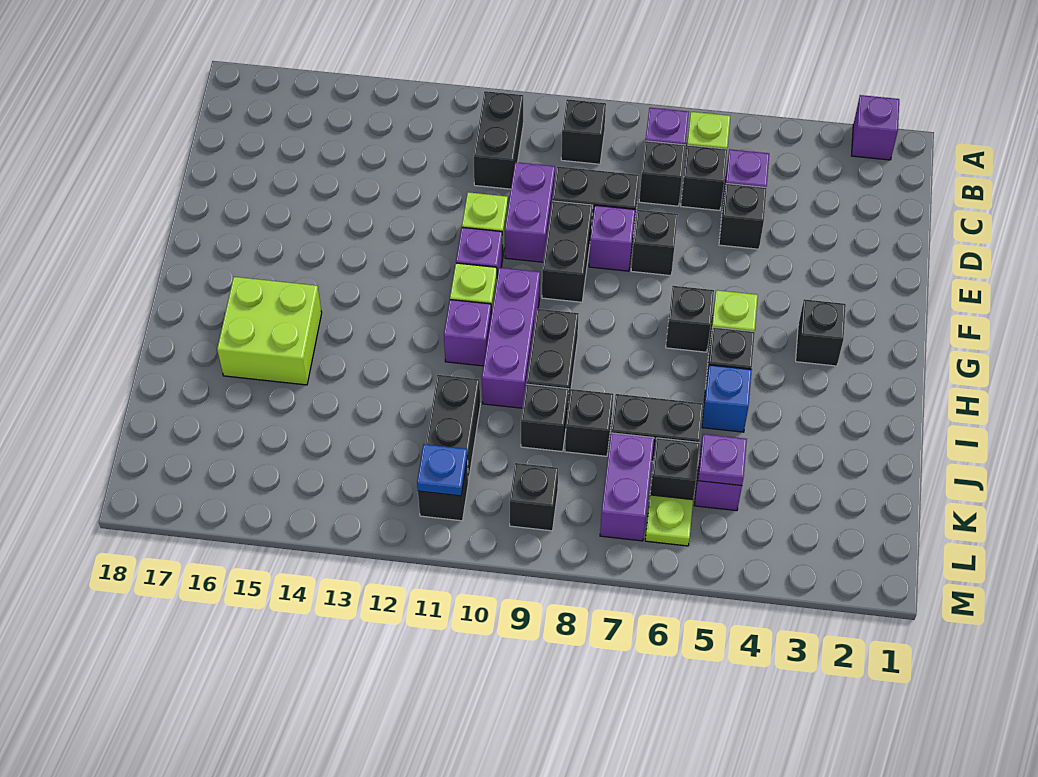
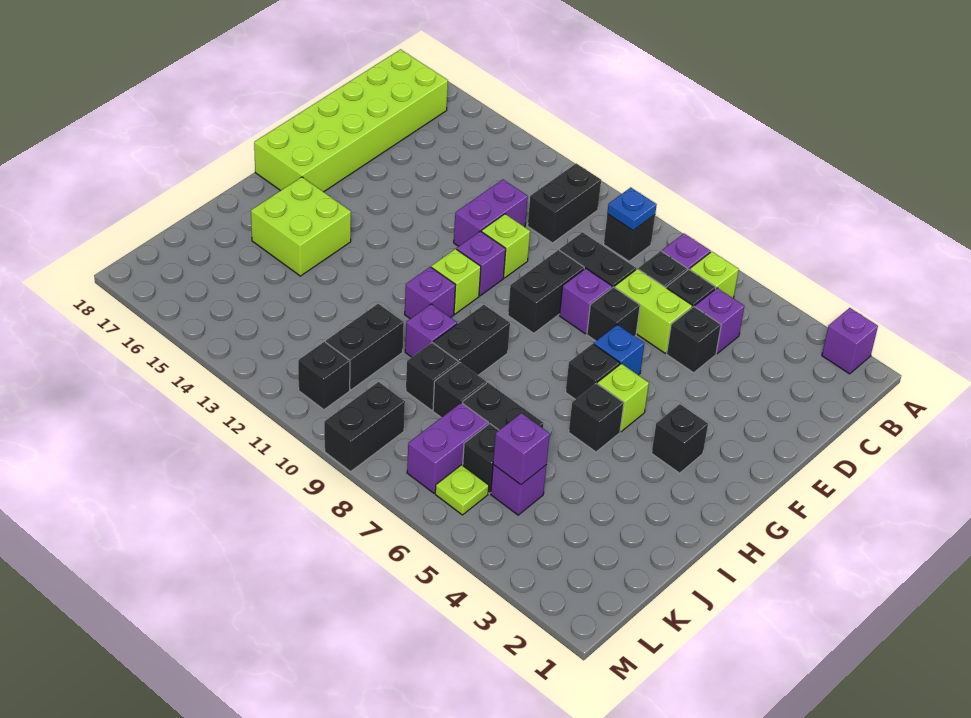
none -> lime brick B17:G18 level 1
none -> lime brick D6:D7 level 1
purple brick D10:E10 level 1 -> purple brick D12:E12 level 1
purple brick G10:I10 level 1 -> purple brick I10 level 1
blue brick I5 level 1 -> blue brick F6 level 1
purple plate K5 level 2 -> purple brick K5 level 2
black brick L9 level 1 -> black brick L9:M9 level 1
blue plate L11 level 2 -> blue plate B9 level 2

